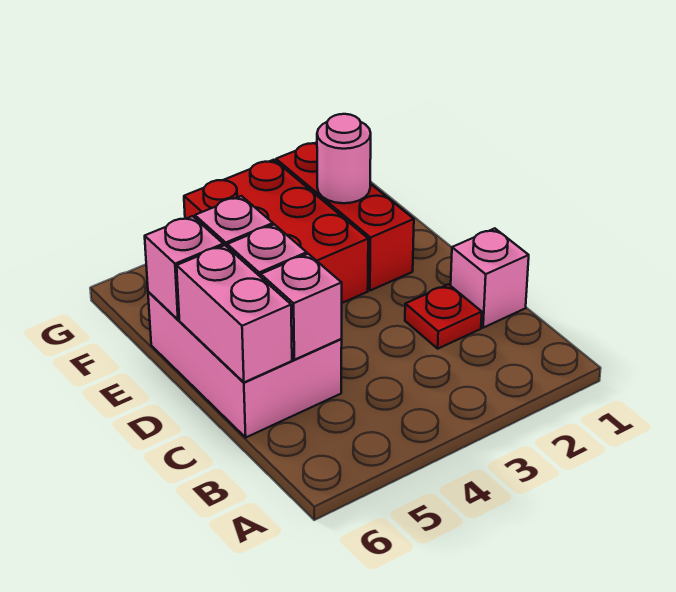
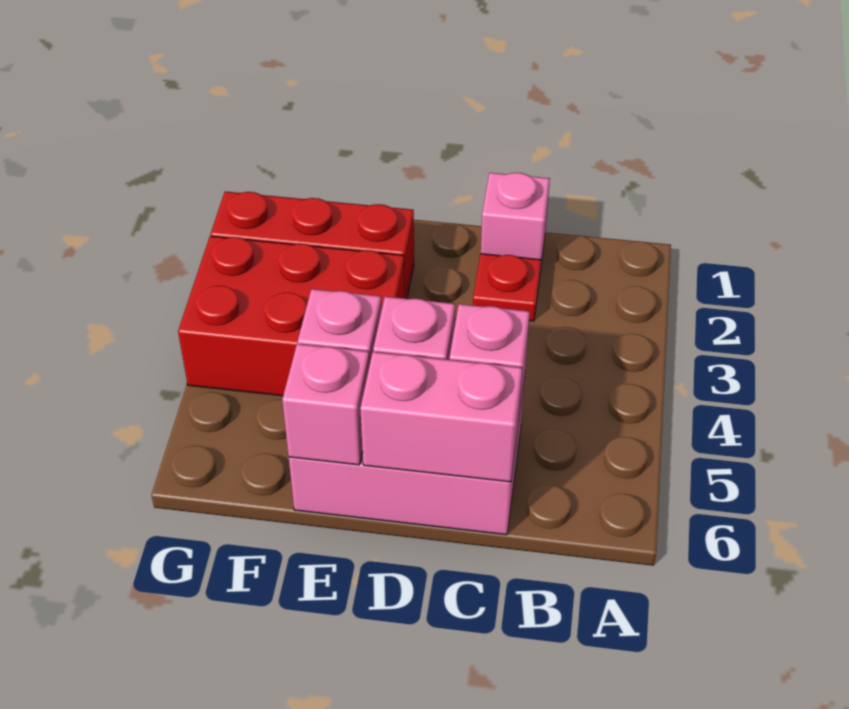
pink round brick F2 level 2 -> none

